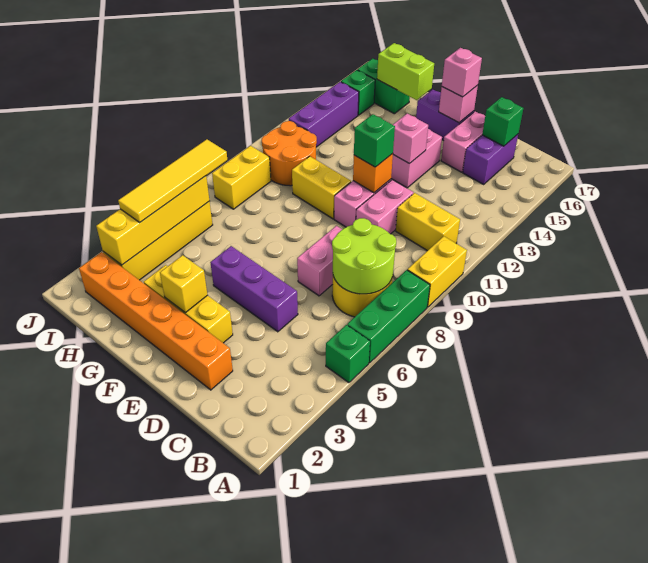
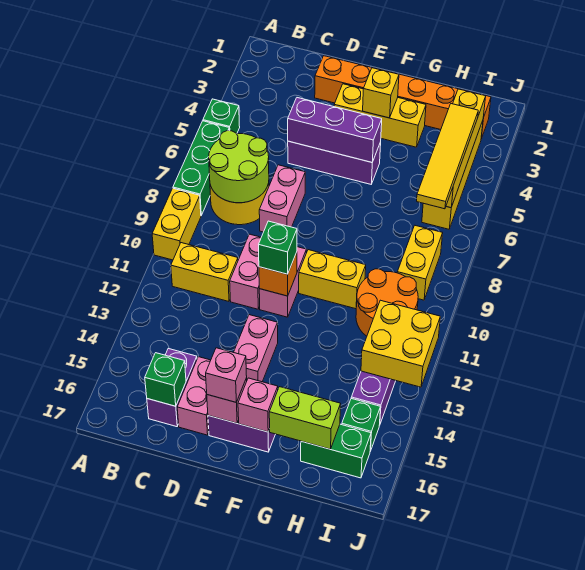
none -> purple brick D5:F5 level 2
pink brick E13 level 2 -> pink brick F16 level 2
none -> yellow brick I12:J13 level 2

